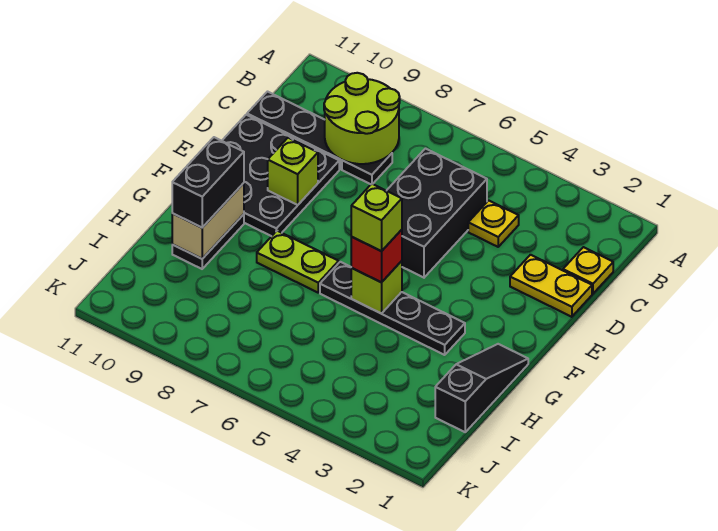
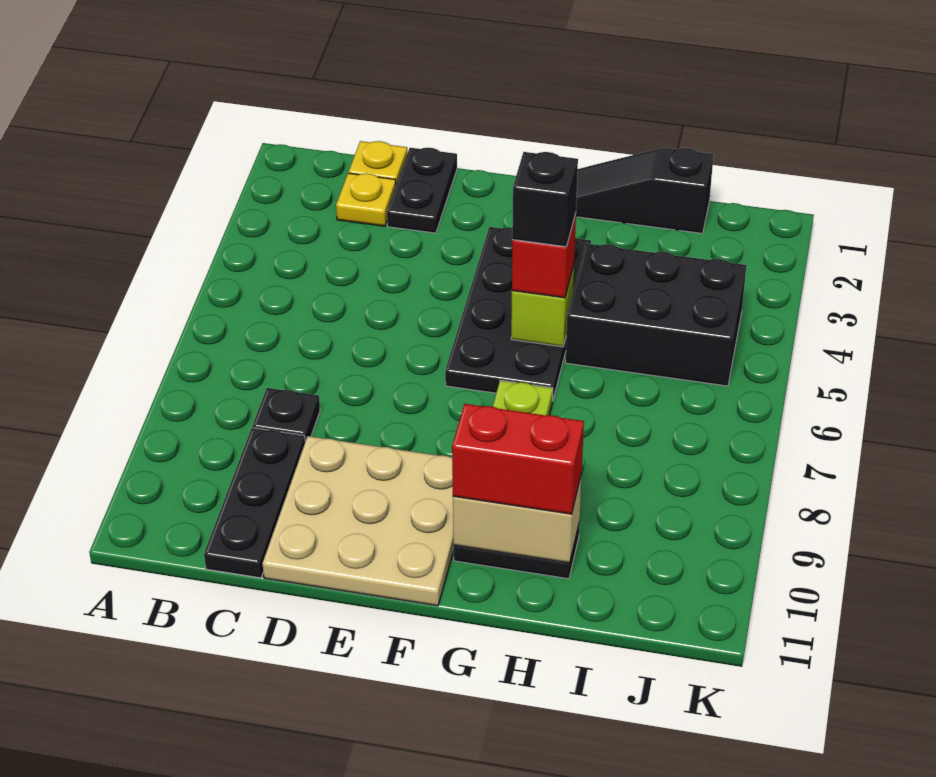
lime round brick B8:C9 level 2 -> none
yellow plate C4 level 1 -> yellow plate C2 level 1
black brick C5:E6 level 1 -> black brick H4:J5 level 1
yellow plate D1:D2 level 1 -> black plate D1:D2 level 1
black plate D9:F11 level 1 -> tan plate D9:F11 level 1
lime brick E9 level 2 -> none
black plate G3:G6 level 1 -> black plate F3:G6 level 1
lime brick G5 level 4 -> black brick G5 level 4
black brick G10:H10 level 3 -> red brick G10:H10 level 3

